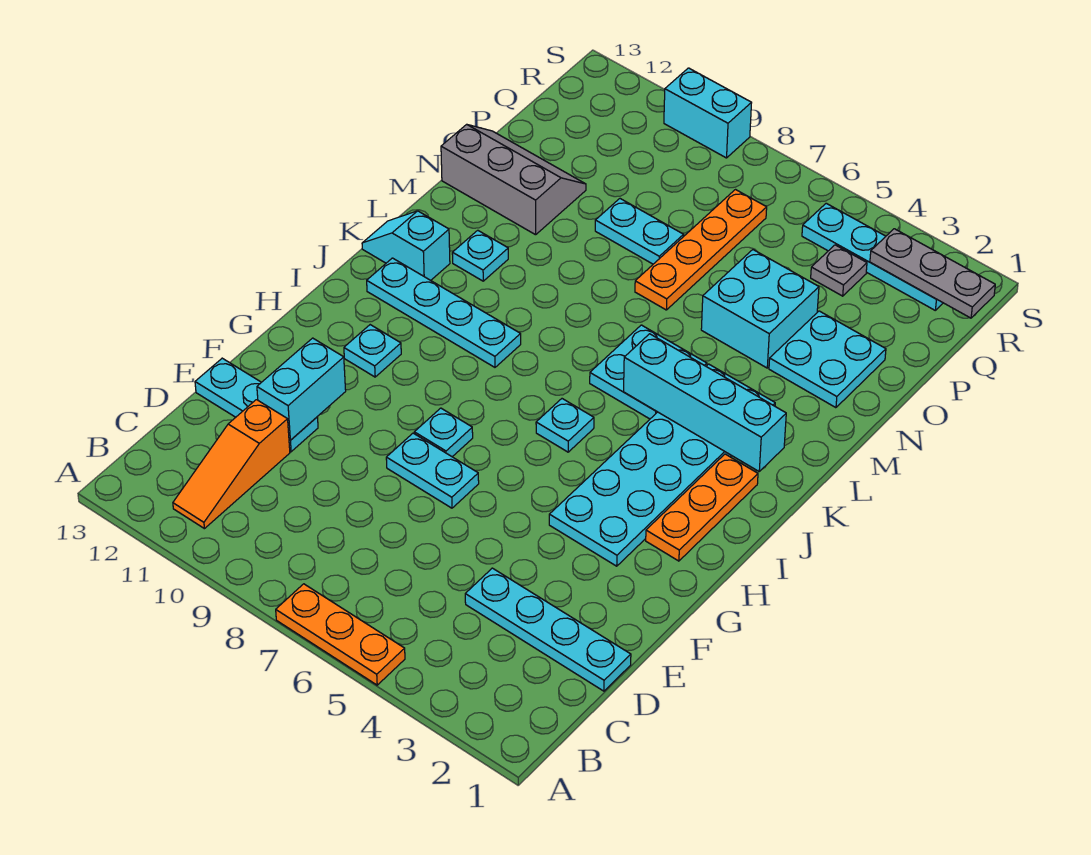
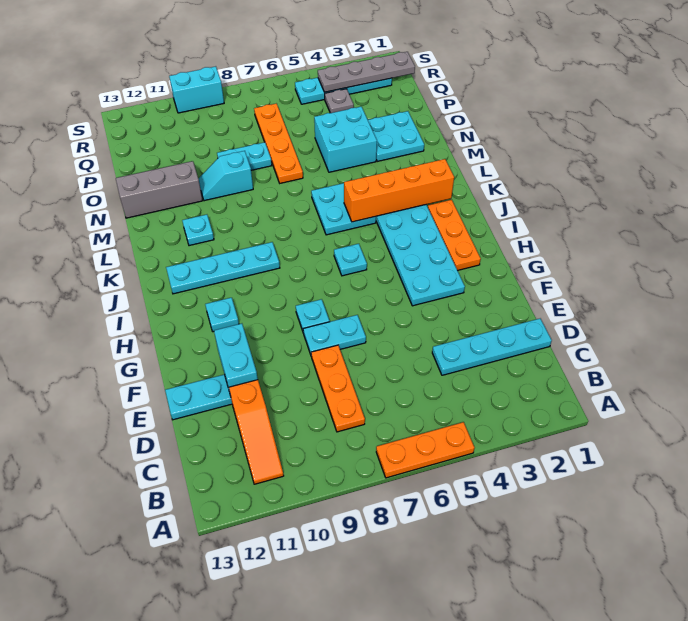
none -> orange plate C8:E8 level 1
cyan brick K2:K5 level 2 -> orange brick K2:K5 level 2
cyan slope K12:K13 level 1 top 12 -> cyan slope N9:N10 level 1 top 9
grey plate R1:R3 level 2 -> grey plate R1:R4 level 2

